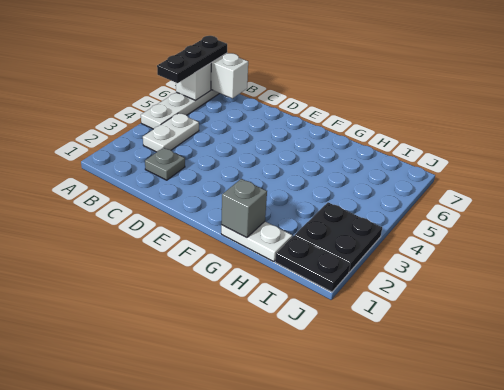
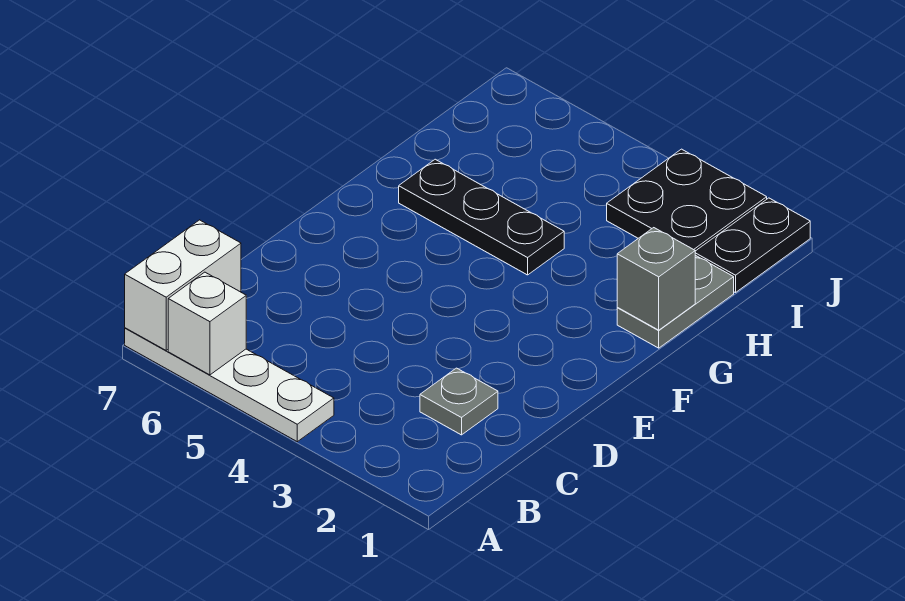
black plate A5:A7 level 3 -> black plate G4:G6 level 1
white plate B3:B4 level 1 -> none
white plate G1:H1 level 1 -> grey plate G1:H1 level 1

